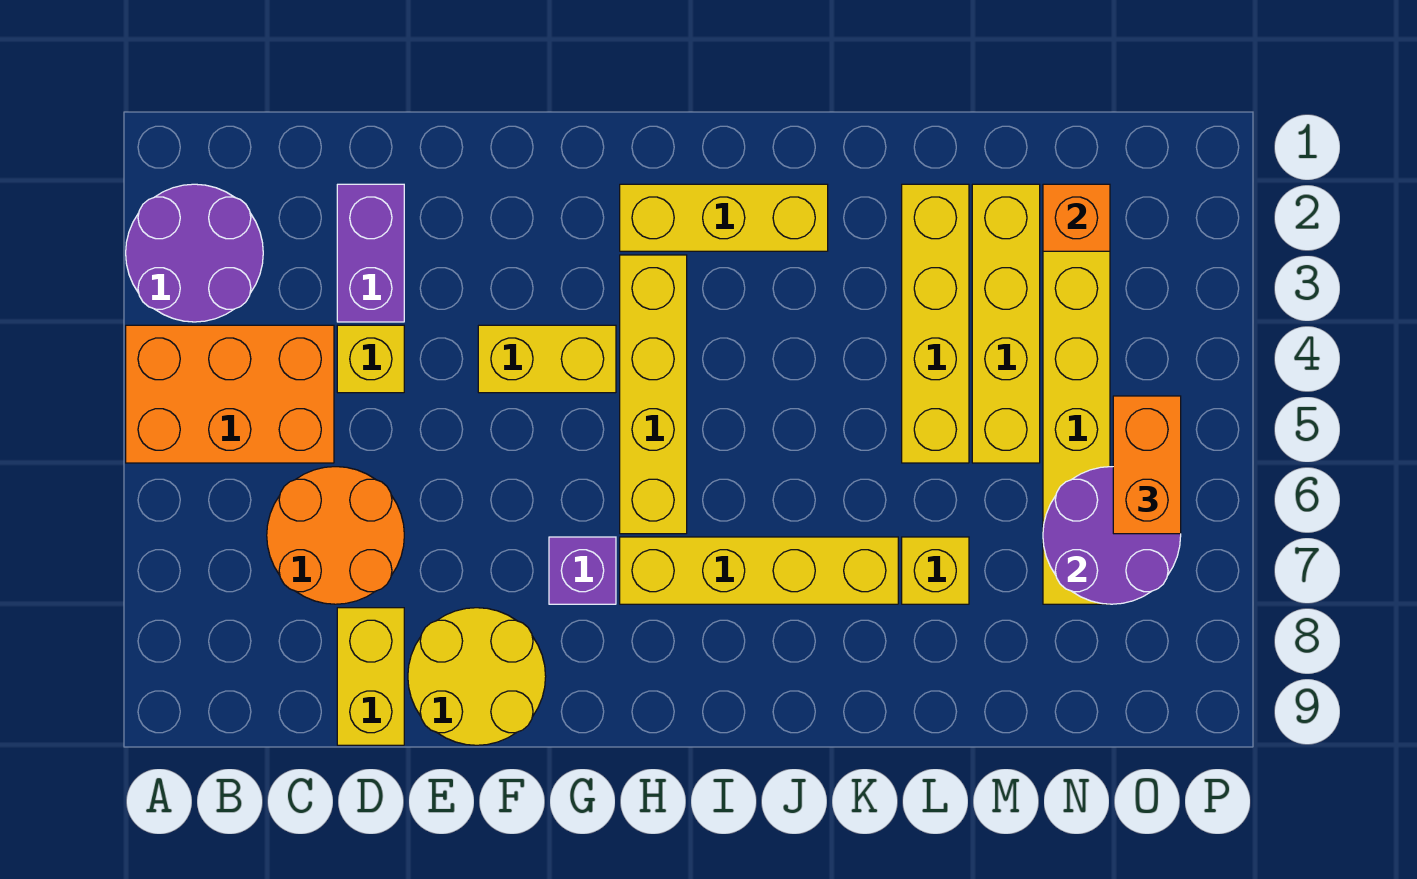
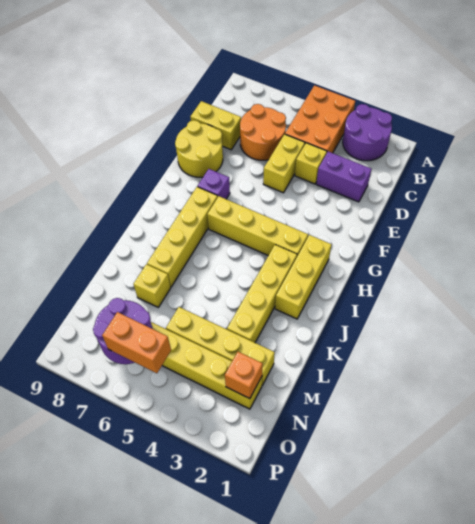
yellow brick F4:G4 level 1 -> yellow brick D5:E5 level 1
yellow brick L2:L5 level 1 -> yellow brick I3:L3 level 1

